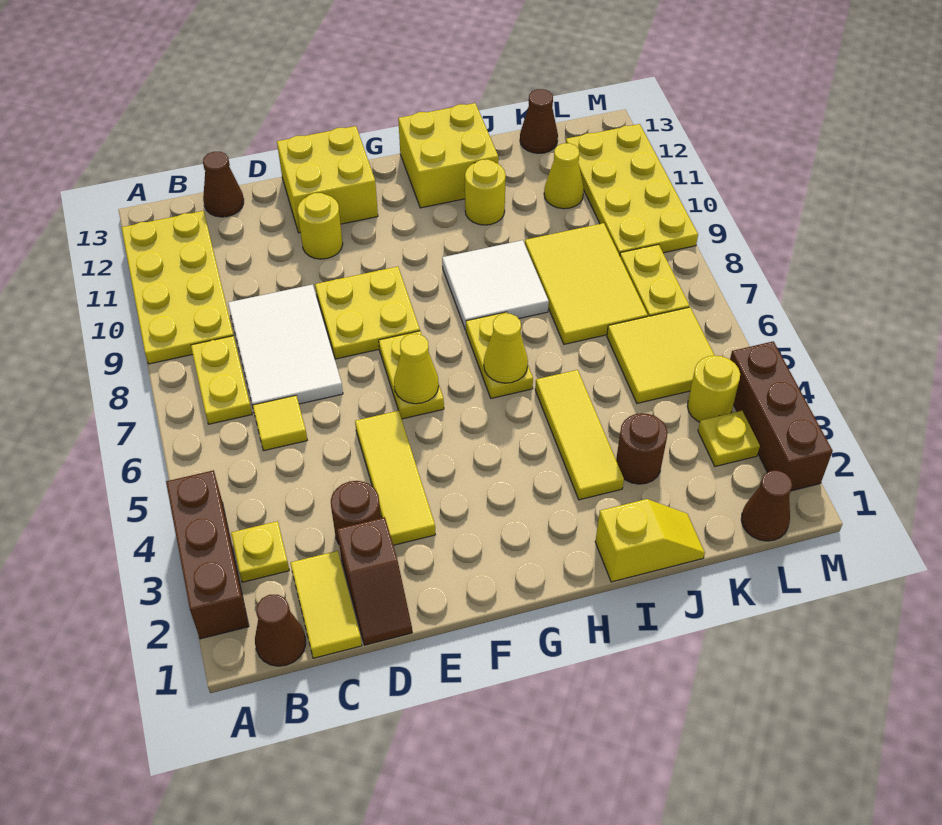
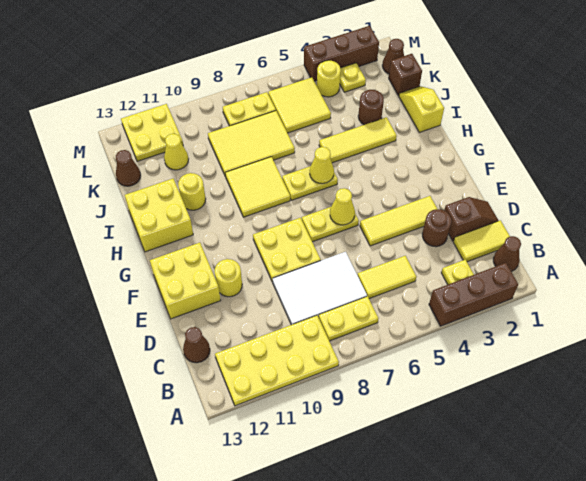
yellow tile C6 level 1 -> yellow tile C5:C6 level 1
white tile H8:I9 level 1 -> yellow tile H8:I9 level 1
none -> brown brick K1 level 1
yellow plate L9:M12 level 1 -> yellow plate L11:M12 level 1

